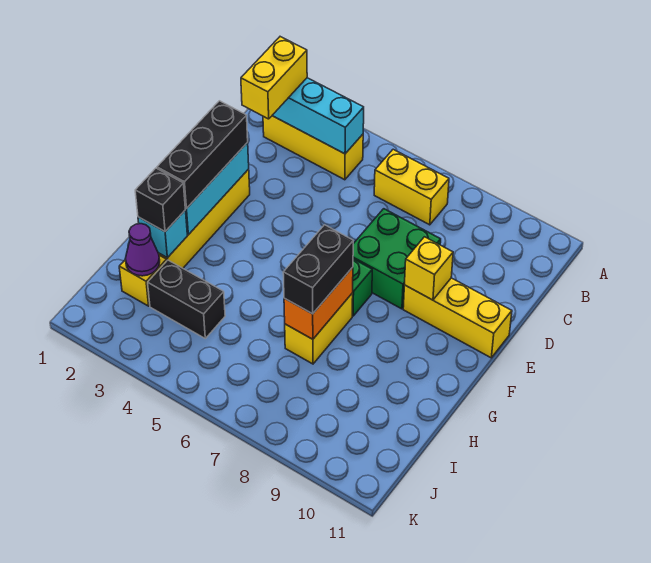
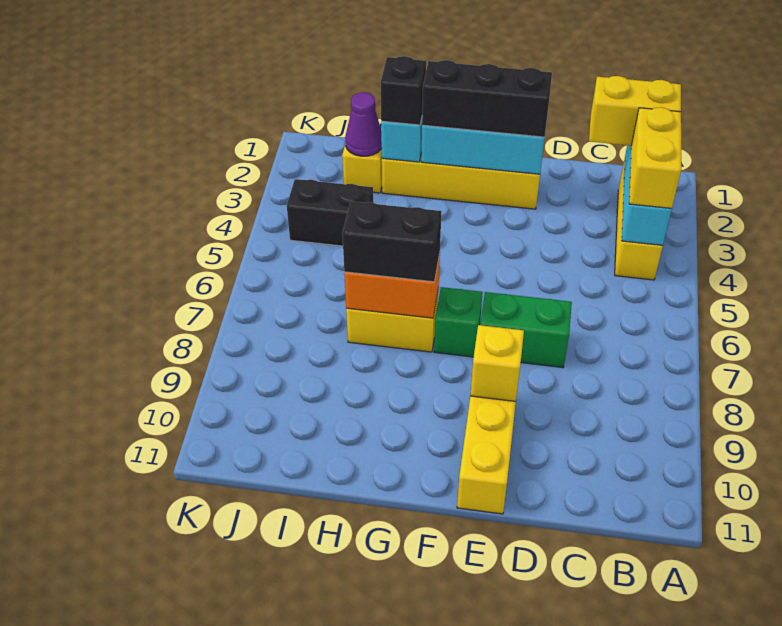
yellow brick B6:B7 level 1 -> yellow brick B3:B4 level 3
green brick D7:E8 level 1 -> green brick D7:E7 level 1
black brick I3:I4 level 1 -> black brick I4:J4 level 1

